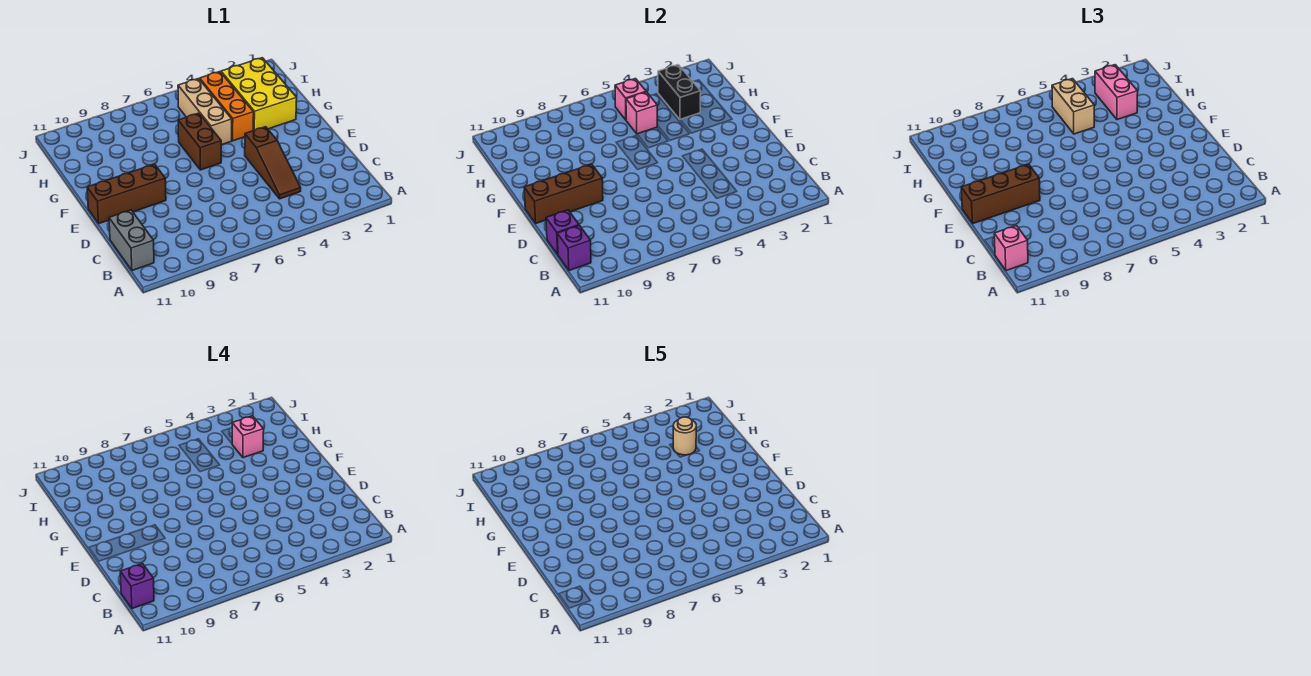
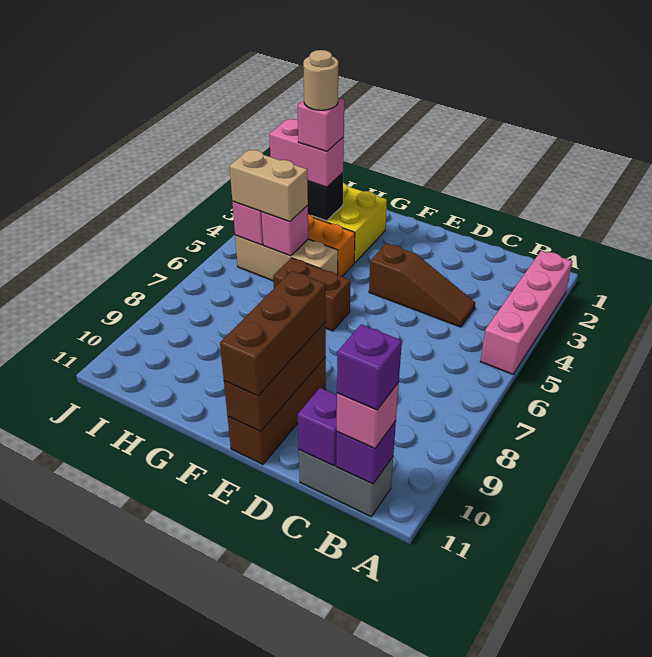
none -> pink brick A2:A5 level 1

